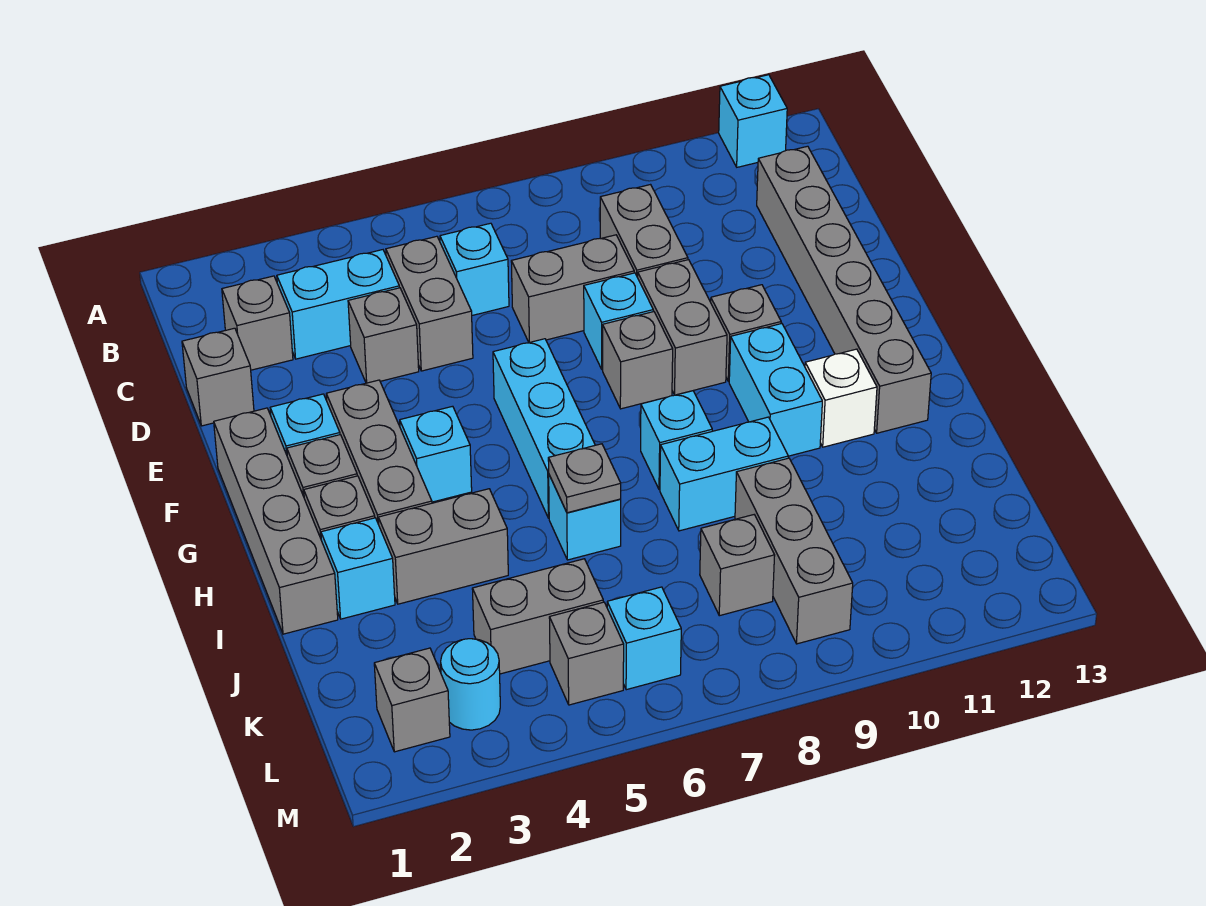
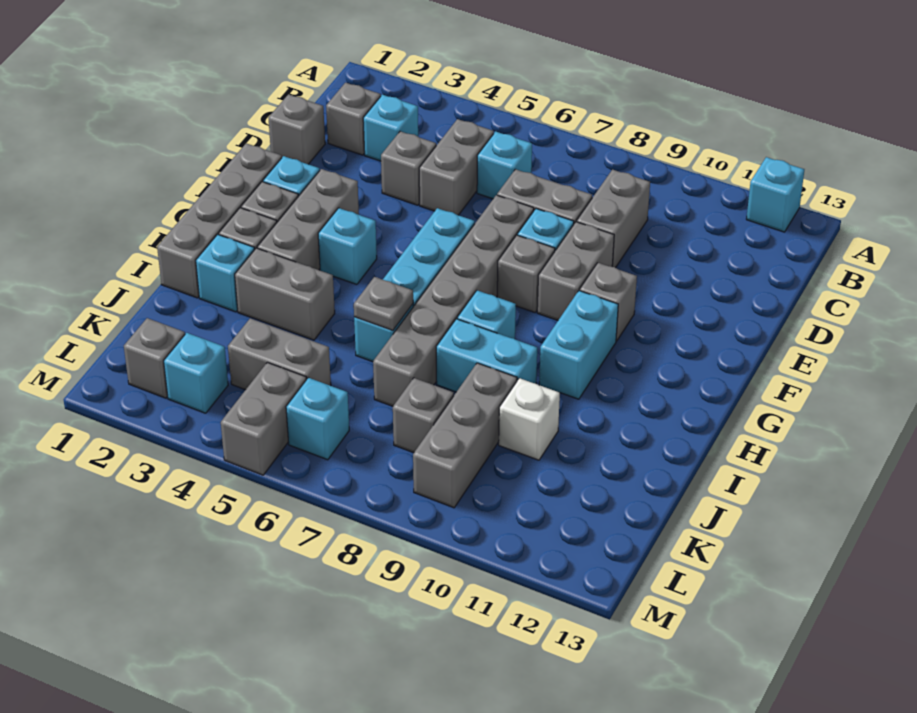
cyan brick C3:C4 level 1 -> cyan brick C3 level 1
grey brick C12:H12 level 1 -> grey brick E7:J7 level 1
white brick H11 level 1 -> white brick J10 level 1
cyan round brick L3 level 1 -> cyan brick L3 level 1
grey brick L5 level 1 -> grey brick L5:M5 level 1

